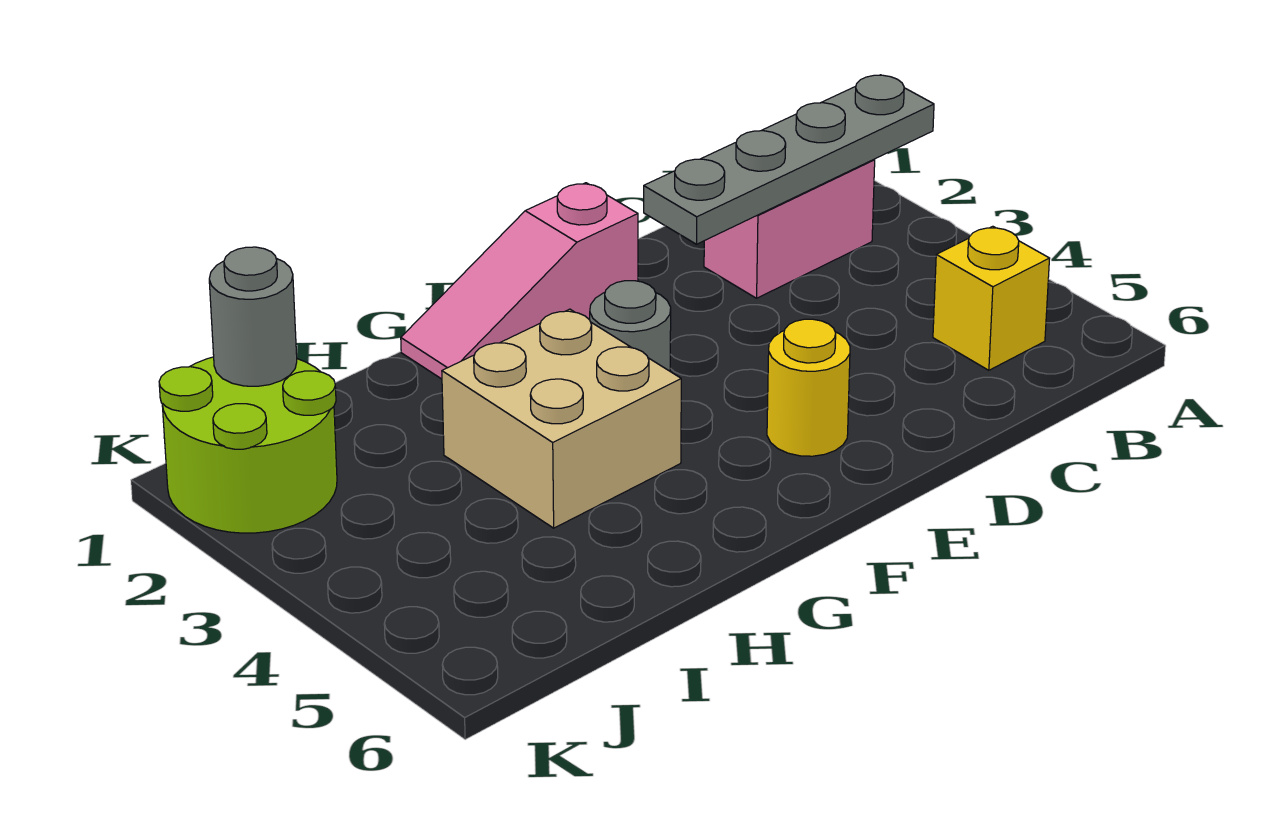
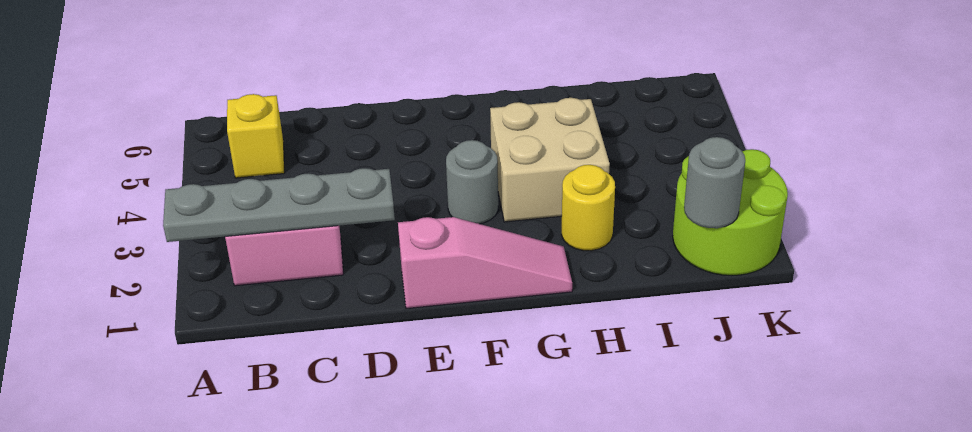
yellow round brick E5 level 1 -> yellow round brick H2 level 1

